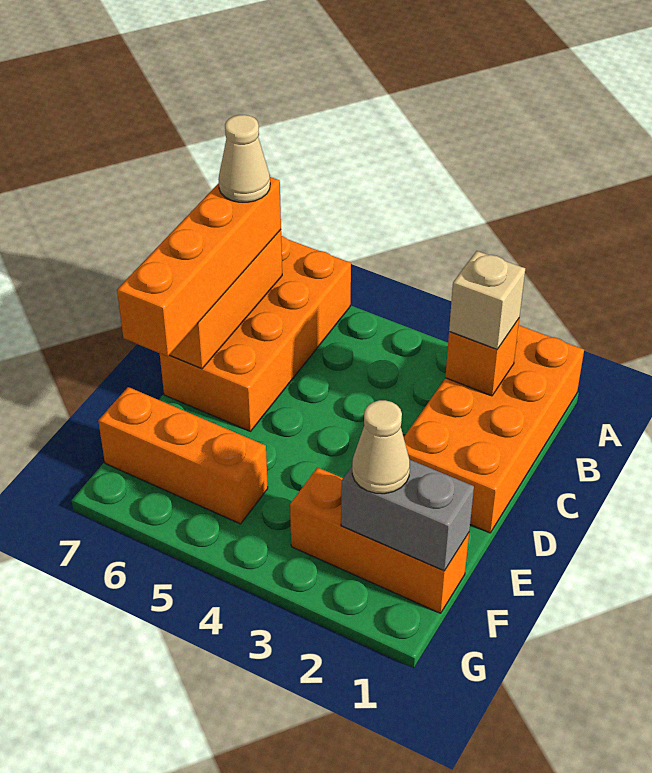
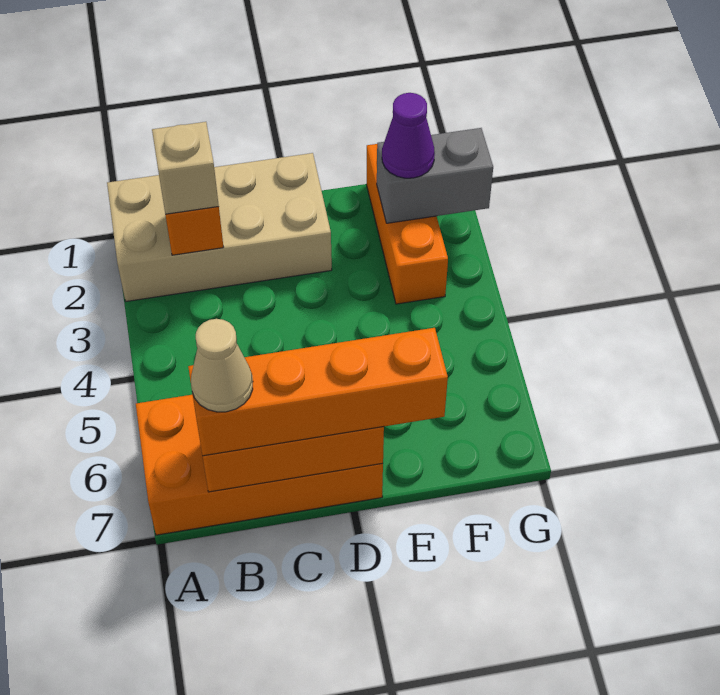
orange brick A1:D2 level 1 -> tan brick A1:D2 level 1
grey brick F1:F2 level 2 -> grey brick F2:G2 level 2
tan cone F2 level 3 -> purple cone F2 level 3
orange brick F5:F7 level 1 -> none

